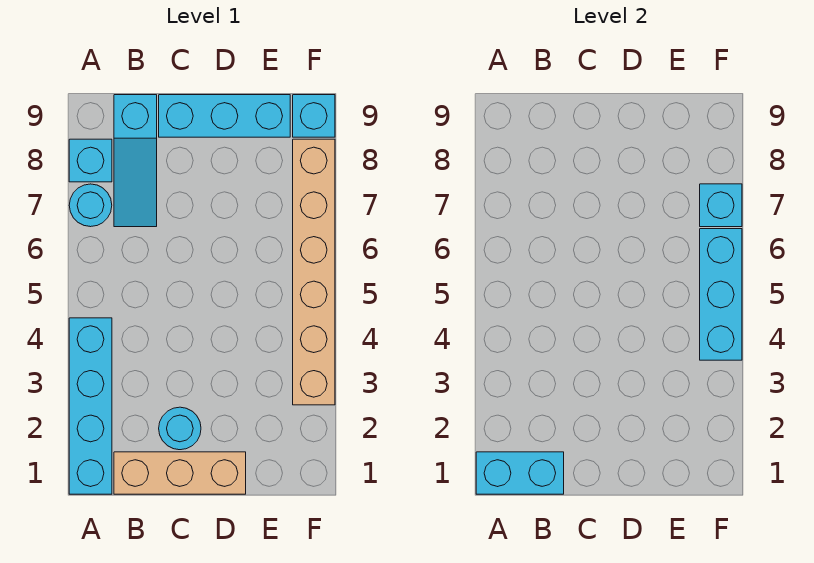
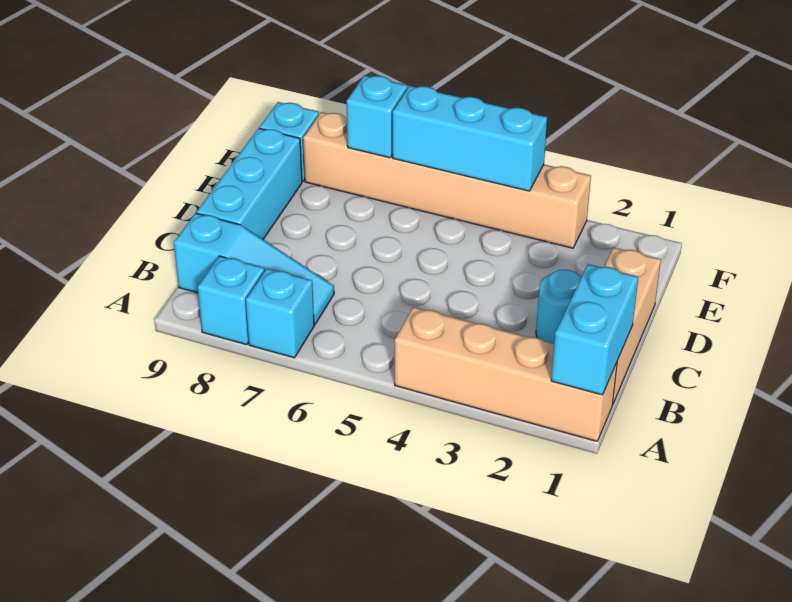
cyan brick A1:A4 level 1 -> tan brick A1:A4 level 1
cyan round brick A7 level 1 -> cyan brick A7 level 1

